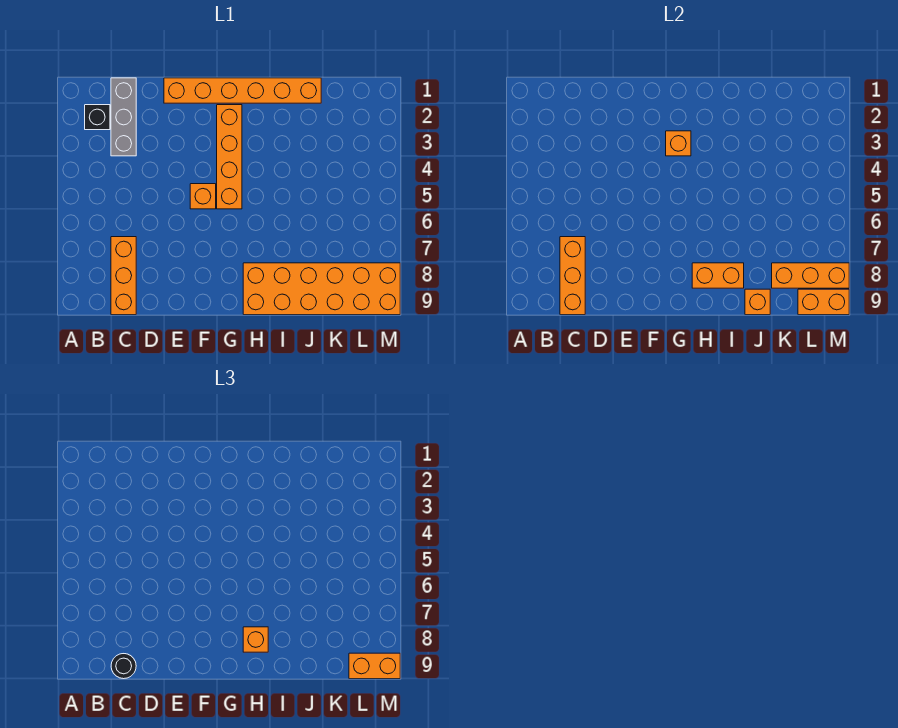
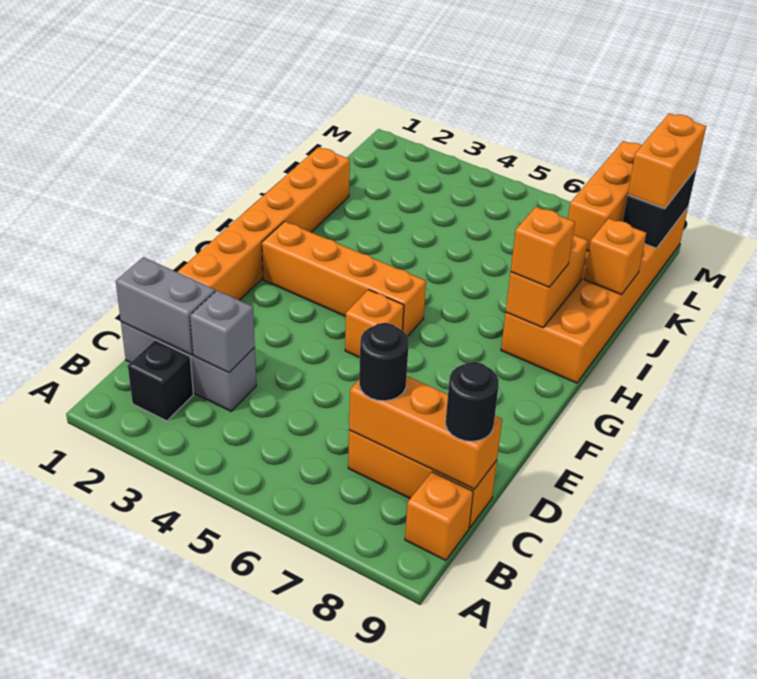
none -> grey brick C1:C2 level 2
none -> grey brick C3 level 2
none -> black round brick C7 level 3
orange brick G3 level 2 -> orange brick B9 level 1
orange brick L9:M9 level 2 -> black brick L9:M9 level 2

